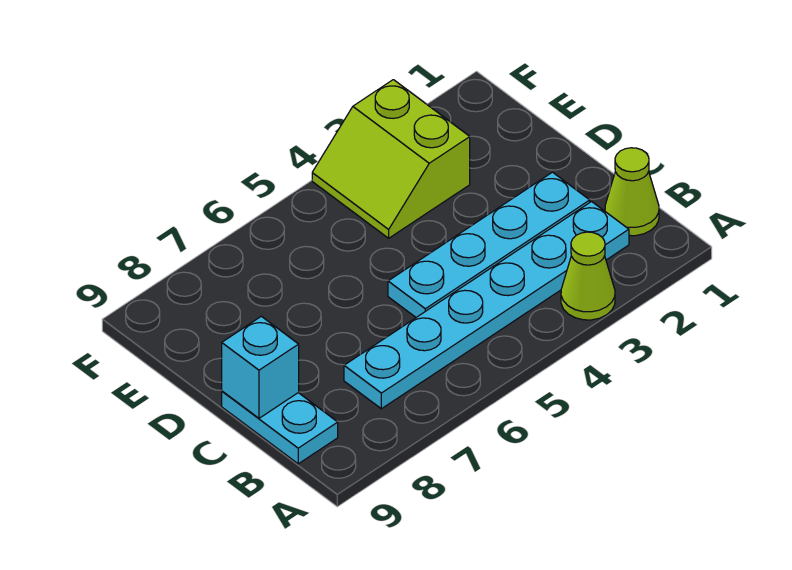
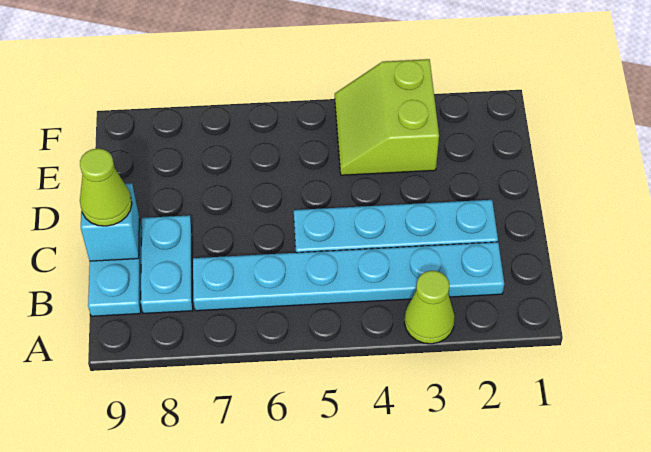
lime cone B1 level 1 -> lime cone C9 level 3
none -> cyan plate B8:C8 level 1

